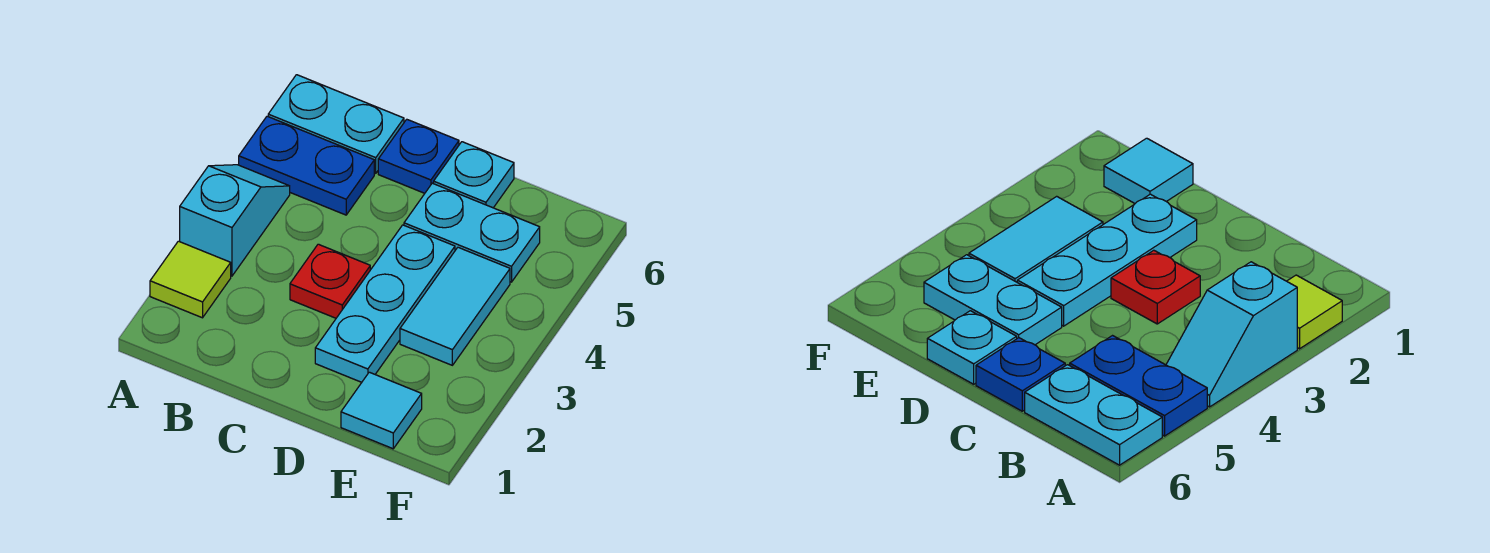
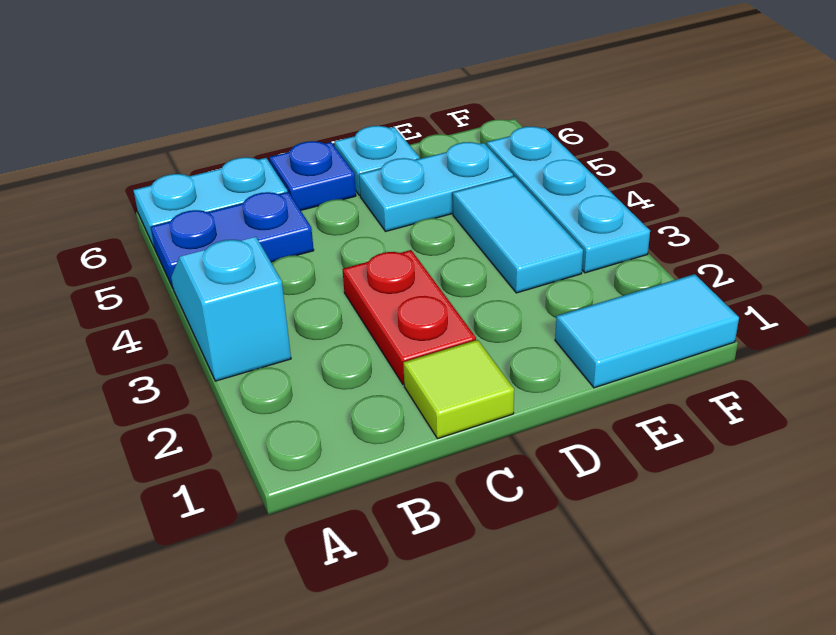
lime tile A2 level 1 -> lime tile C1 level 1
red plate C3 level 1 -> red plate C2:C3 level 1
cyan plate D2:D4 level 1 -> cyan plate F3:F5 level 1
cyan tile E1 level 1 -> cyan tile E1:F1 level 1

